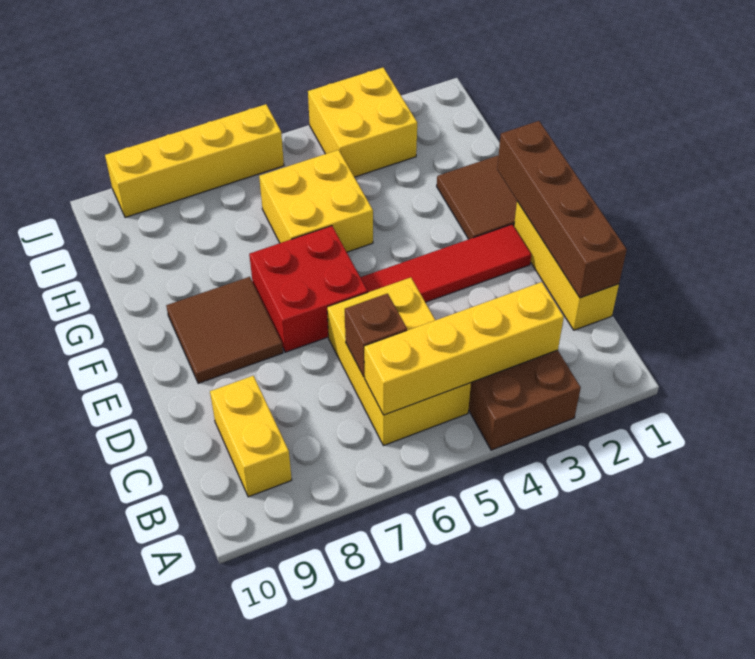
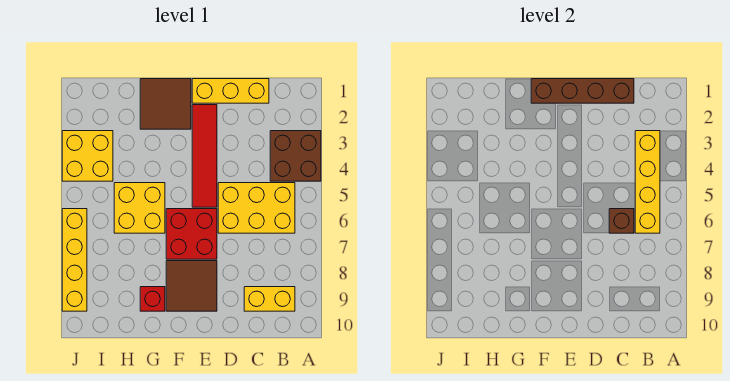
none -> red brick G9 level 1

